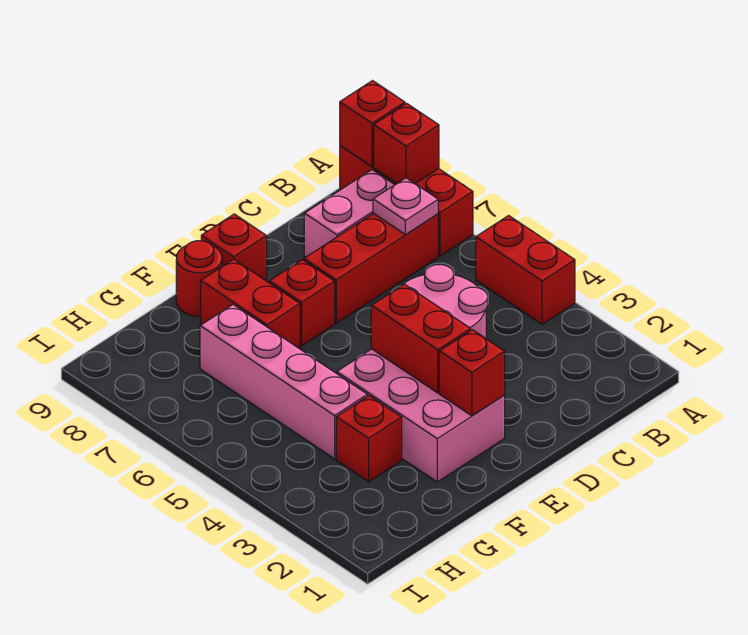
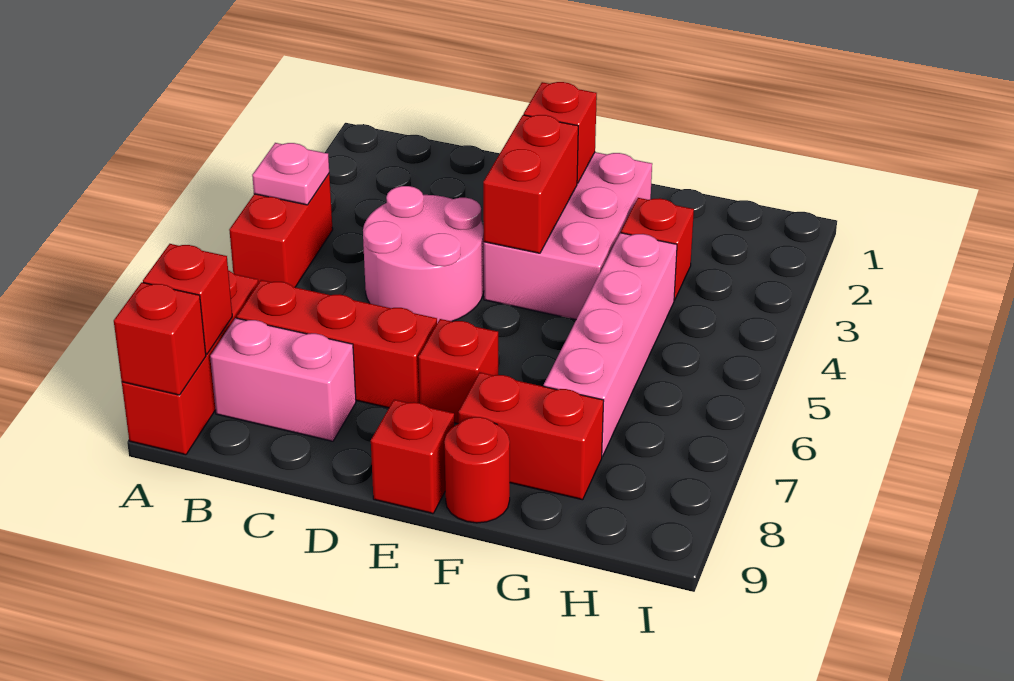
pink plate B7 level 2 -> pink plate A4 level 2
red brick F7:F8 level 1 -> red brick F8:G8 level 1

